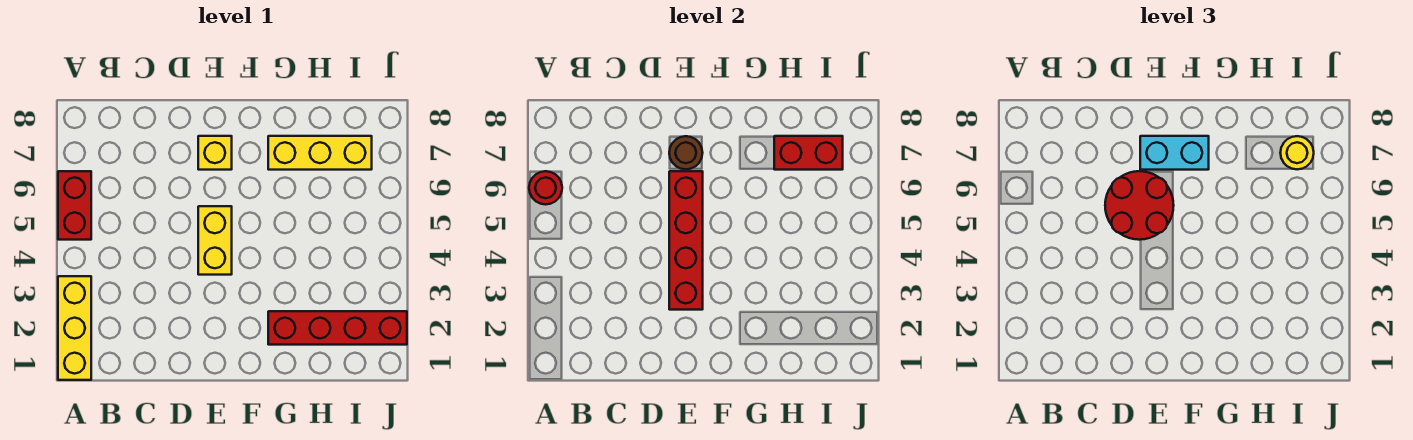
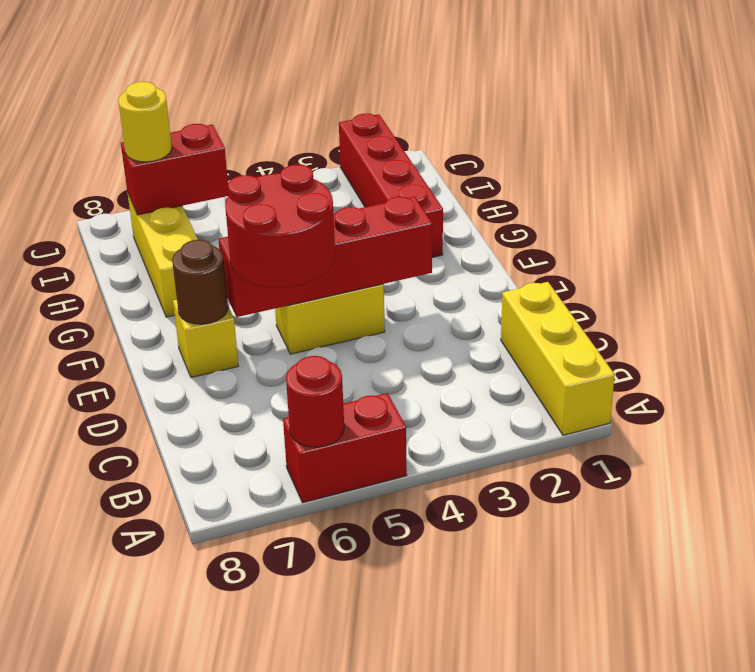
yellow brick A1:A3 level 1 -> yellow brick A1:C1 level 1
cyan brick E7:F7 level 3 -> none
red brick H7:I7 level 2 -> red brick I6:I7 level 2

